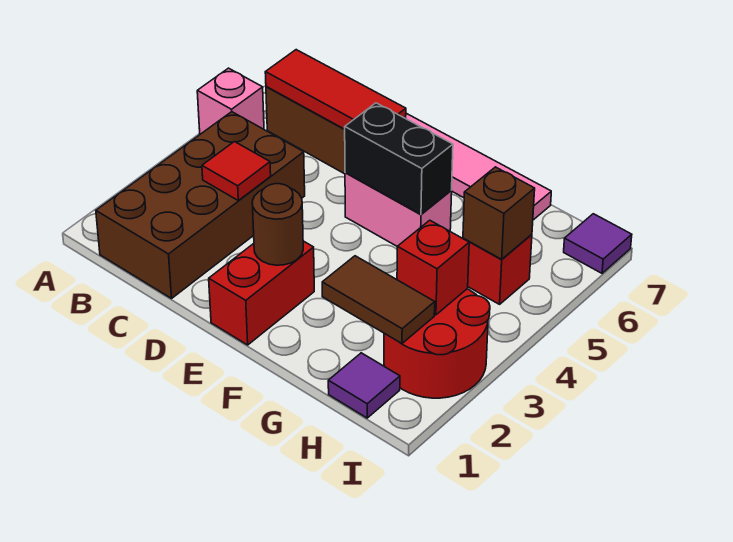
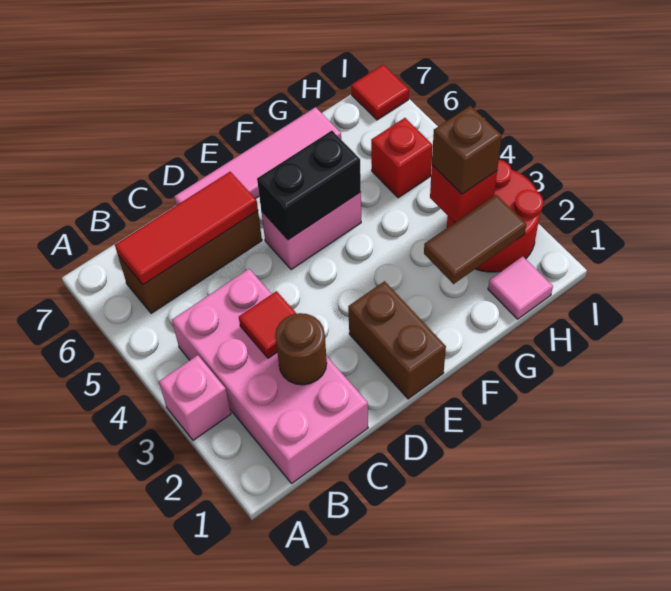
pink brick A5 level 1 -> pink brick A3 level 1
brown brick B1:C4 level 1 -> pink brick B1:C4 level 1
red brick E1:E2 level 1 -> brown brick E1:E2 level 1
brown round brick E2 level 2 -> brown round brick C2 level 2
purple tile H1 level 1 -> pink tile H1 level 1
brown brick H5 level 2 -> brown brick H3 level 3
purple tile I7 level 1 -> red tile I7 level 1

